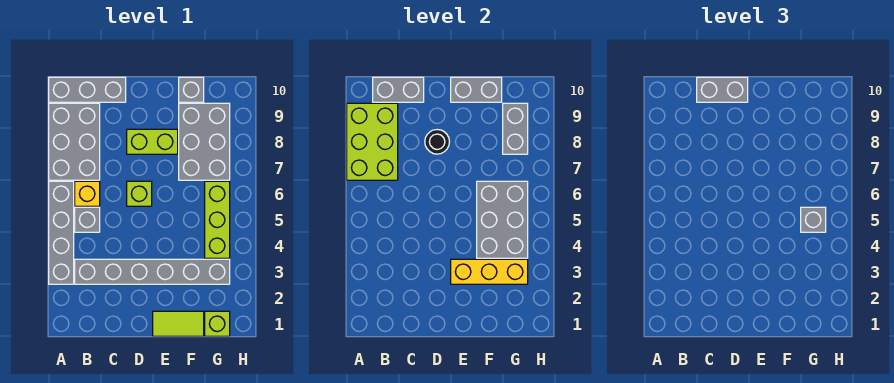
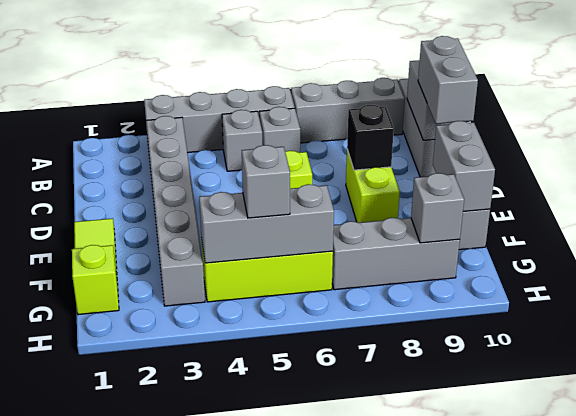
grey brick A7:B9 level 1 -> grey brick A7:A9 level 1
lime brick A7:B9 level 2 -> none
yellow brick B6 level 1 -> grey brick B6 level 1
black round brick D8 level 2 -> black brick D8 level 2
yellow brick E3:G3 level 2 -> none
grey brick F4:G6 level 2 -> grey brick G4:G6 level 2
grey brick F7:G9 level 1 -> grey brick G7:G9 level 1
grey brick G8:G9 level 2 -> grey brick G9 level 2

